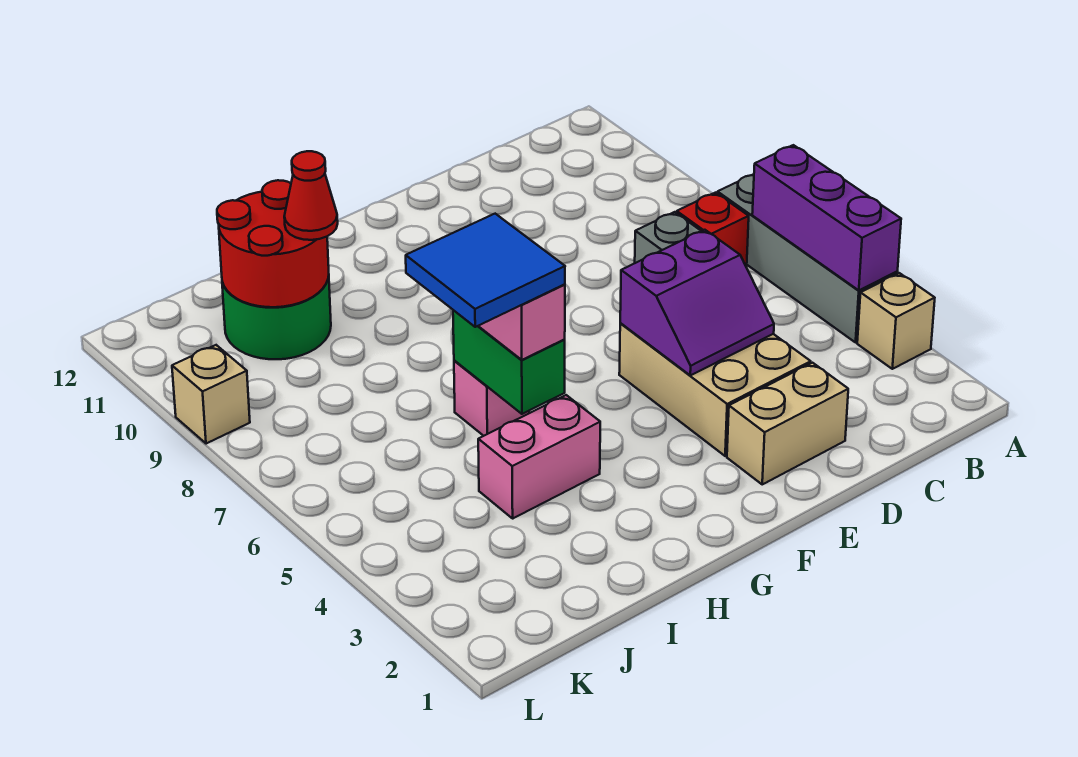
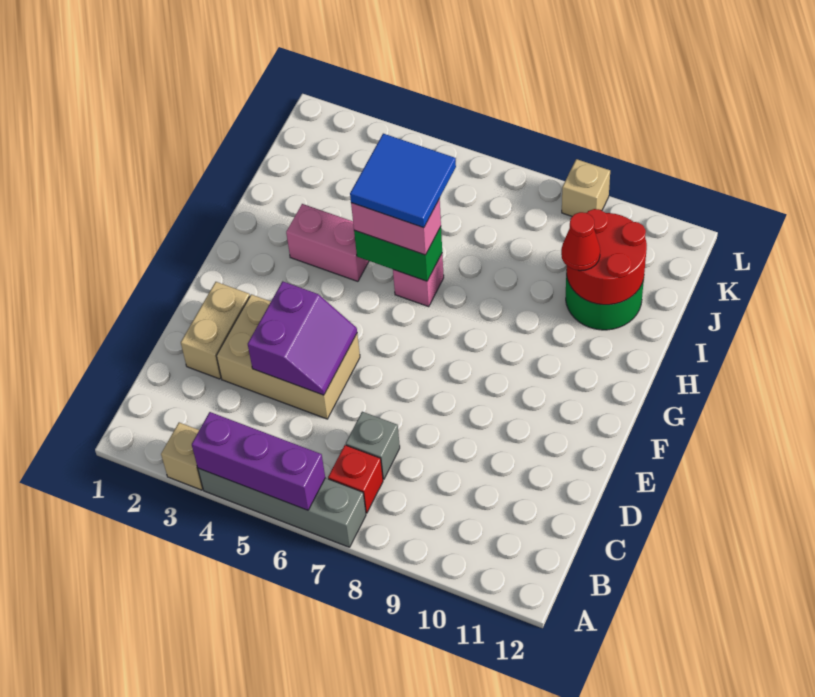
purple slope D4:E5 level 2 top 5 -> purple slope D4:E5 level 2 top 4
pink brick H4:I4 level 1 -> pink brick H3:H4 level 1

